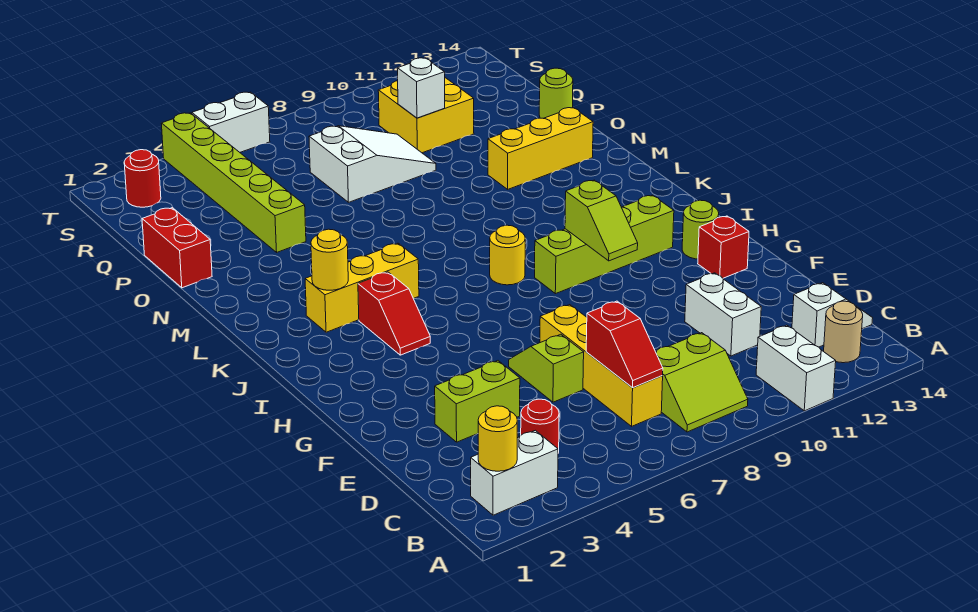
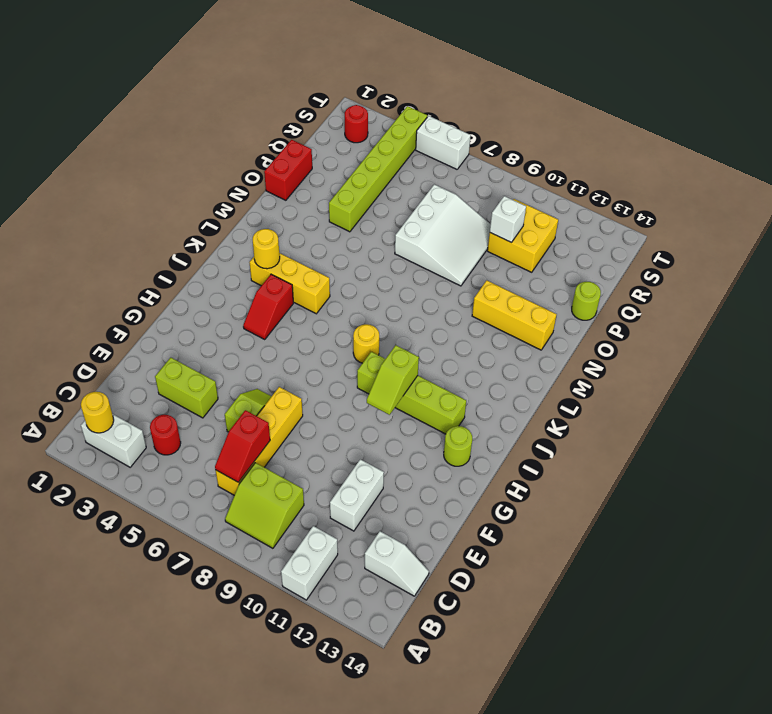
tan round brick B13 level 1 -> none
red brick G13 level 1 -> none
white slope P7:Q9 level 1 top 7 -> white slope O7:Q9 level 1 top 7

